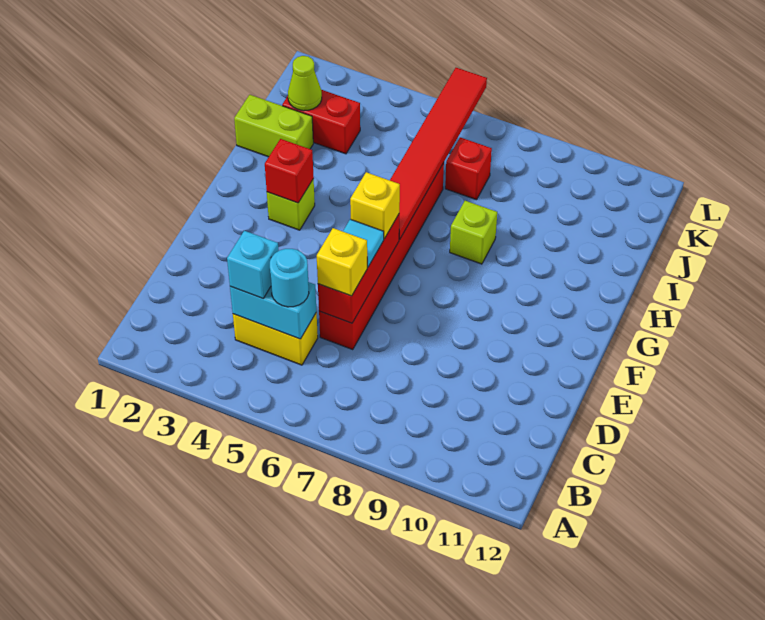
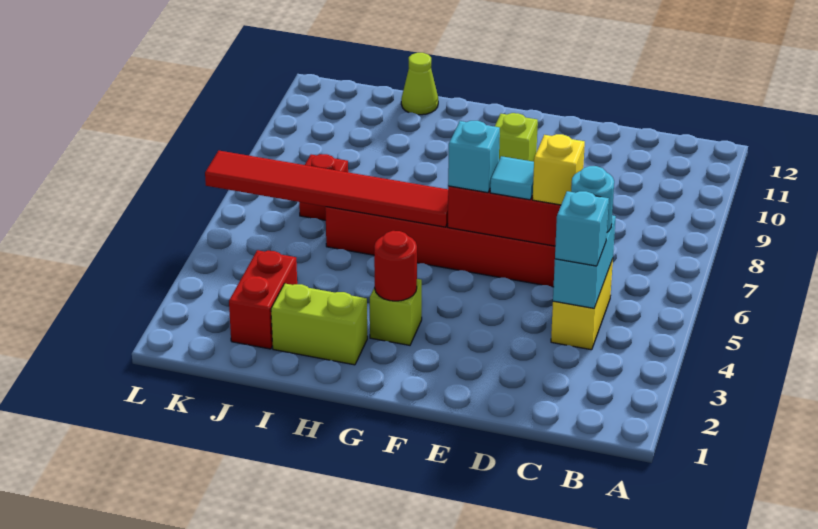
yellow brick F6 level 3 -> cyan brick F6 level 3
red brick G3 level 2 -> red round brick G3 level 2
lime brick H8 level 1 -> lime brick F10 level 1
lime brick I1:I2 level 1 -> lime brick H2:I2 level 1
lime cone J2 level 2 -> lime cone I12 level 1

